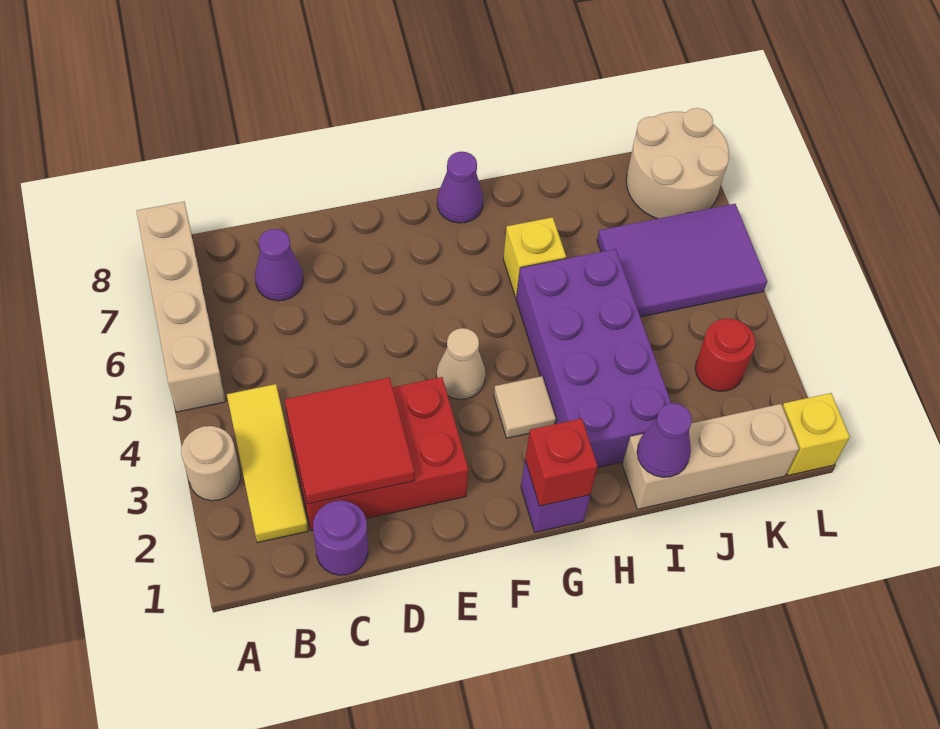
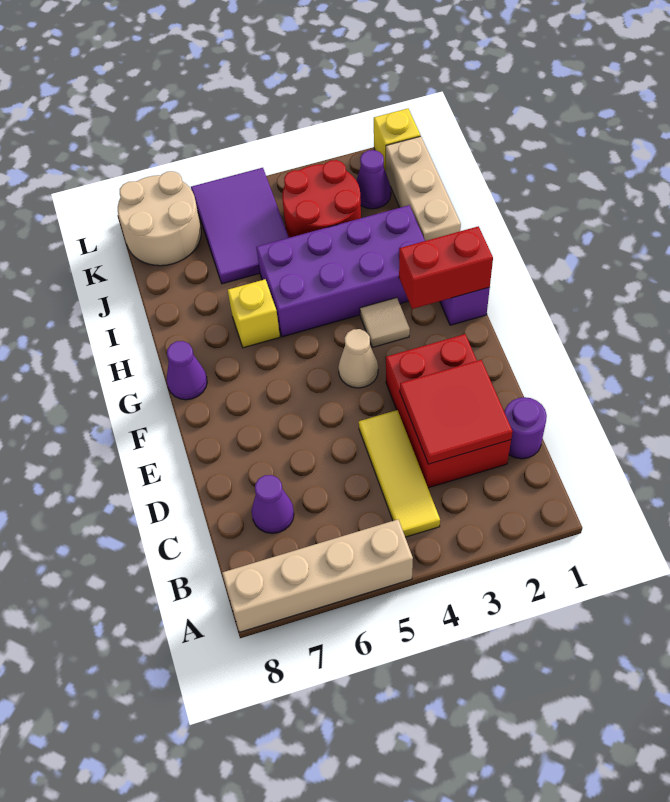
tan round brick A3 level 1 -> none
yellow tile B2:B4 level 1 -> yellow tile B4:D4 level 1
red brick G1 level 2 -> red brick G1:G2 level 2
purple cone I1 level 2 -> purple cone K2 level 1
red round brick K3 level 1 -> red round brick J3:K4 level 1

